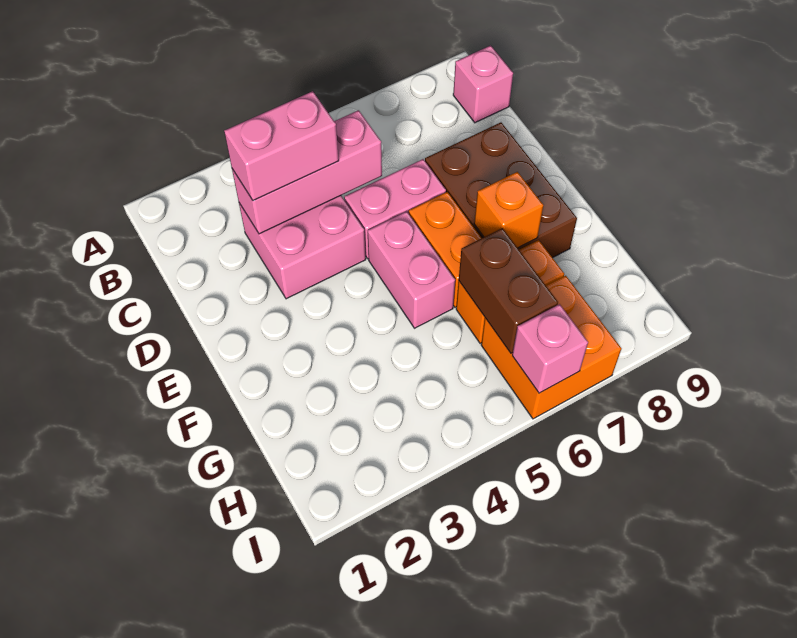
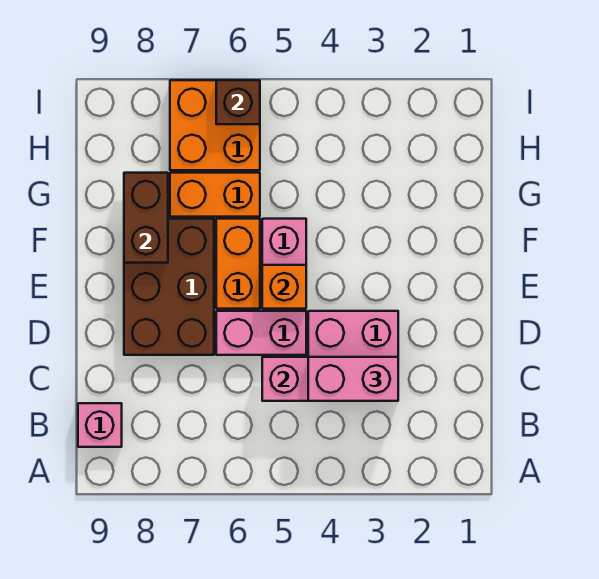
orange brick F7 level 2 -> orange brick E5 level 2
brown brick G6:H6 level 2 -> brown brick F8:G8 level 2
pink brick I6 level 2 -> brown brick I6 level 2

